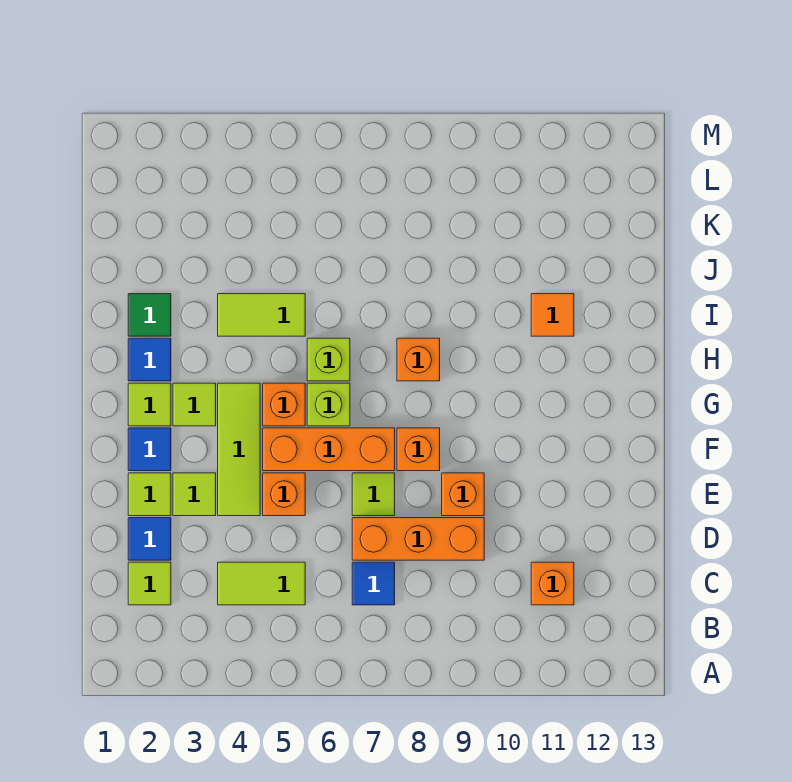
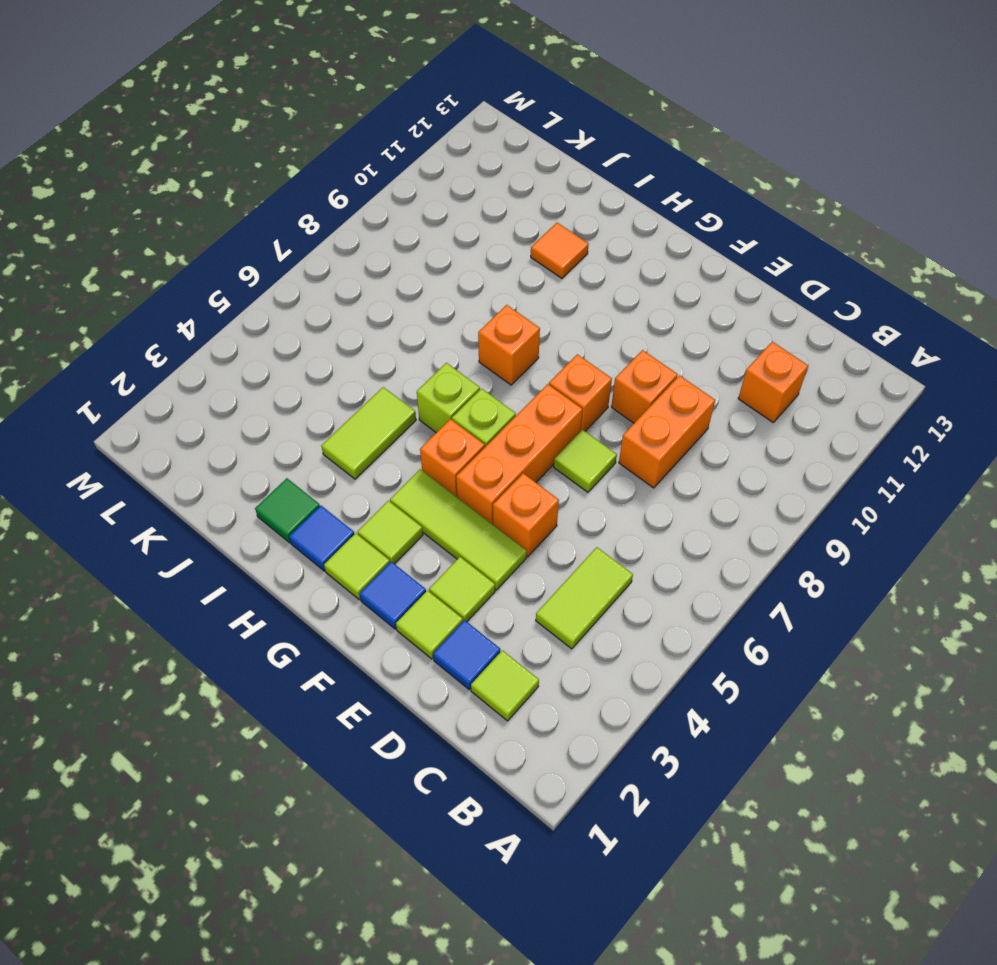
blue tile C7 level 1 -> none
orange brick D7:D9 level 1 -> orange brick D8:D9 level 1

